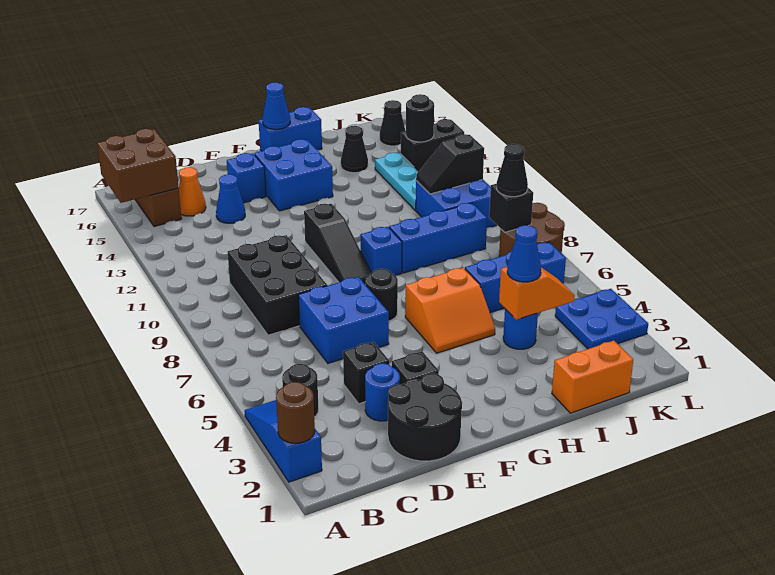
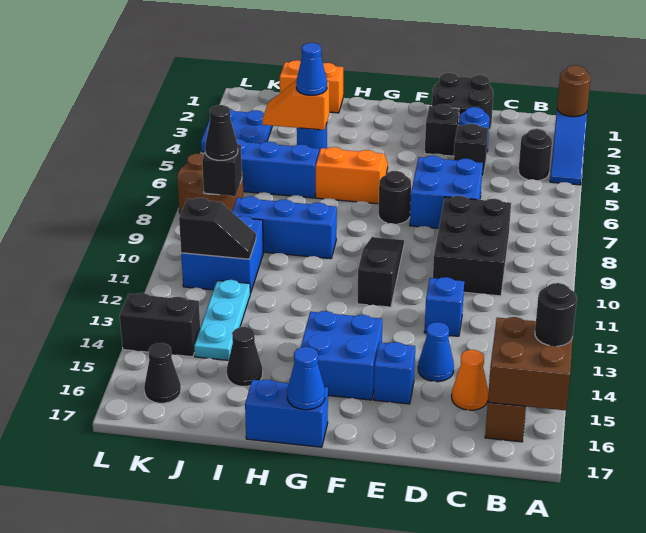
blue brick G9 level 1 -> blue brick D12 level 1
black round brick K14 level 2 -> black round brick A15 level 3

